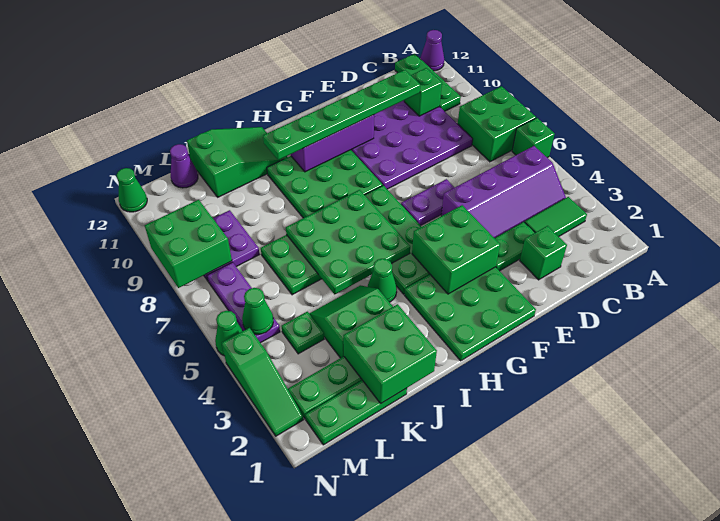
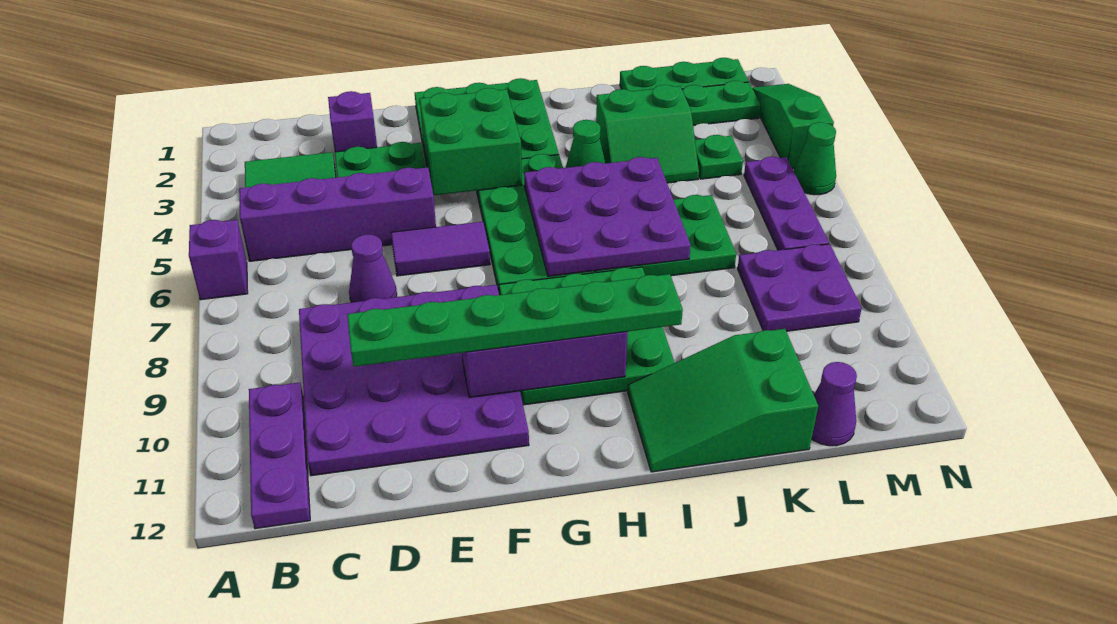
green brick A6 level 1 -> purple brick A6 level 1
green brick A7:B8 level 1 -> none
purple cone A12 level 1 -> purple cone D7 level 1
green plate B10:B12 level 1 -> purple plate B10:B12 level 1
green brick C10 level 2 -> none
green brick D2 level 1 -> purple brick D2 level 1
purple plate E6:F6 level 1 -> purple tile E6:F6 level 1
green plate H5:J7 level 2 -> purple plate H5:J7 level 2
green brick J1:K2 level 2 -> none
green cone M5 level 2 -> none
green brick M8:N9 level 2 -> none
green cone N12 level 1 -> none

